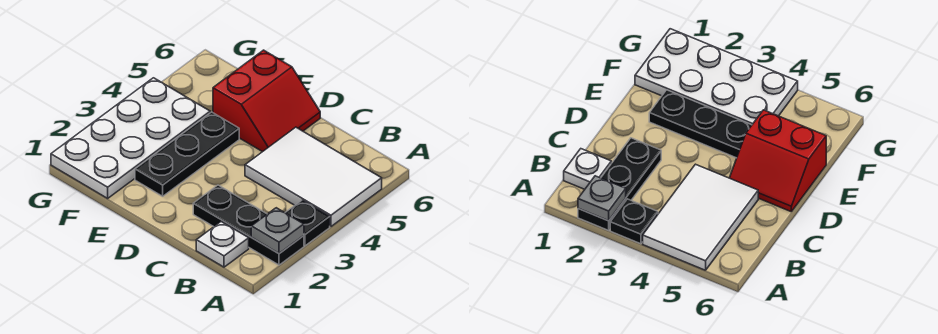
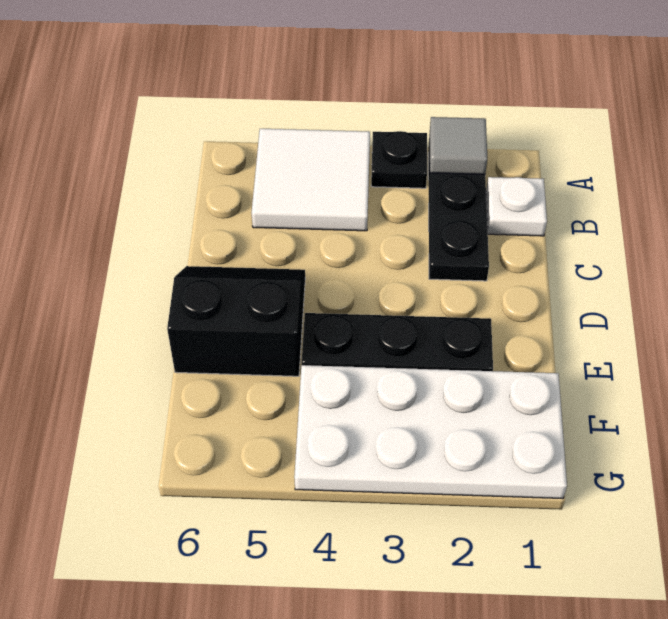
grey plate A2 level 2 -> grey tile A2 level 2
white tile A4:C5 level 1 -> white tile A4:B5 level 1
red slope D5:E6 level 1 top E -> black slope D5:E6 level 1 top E

